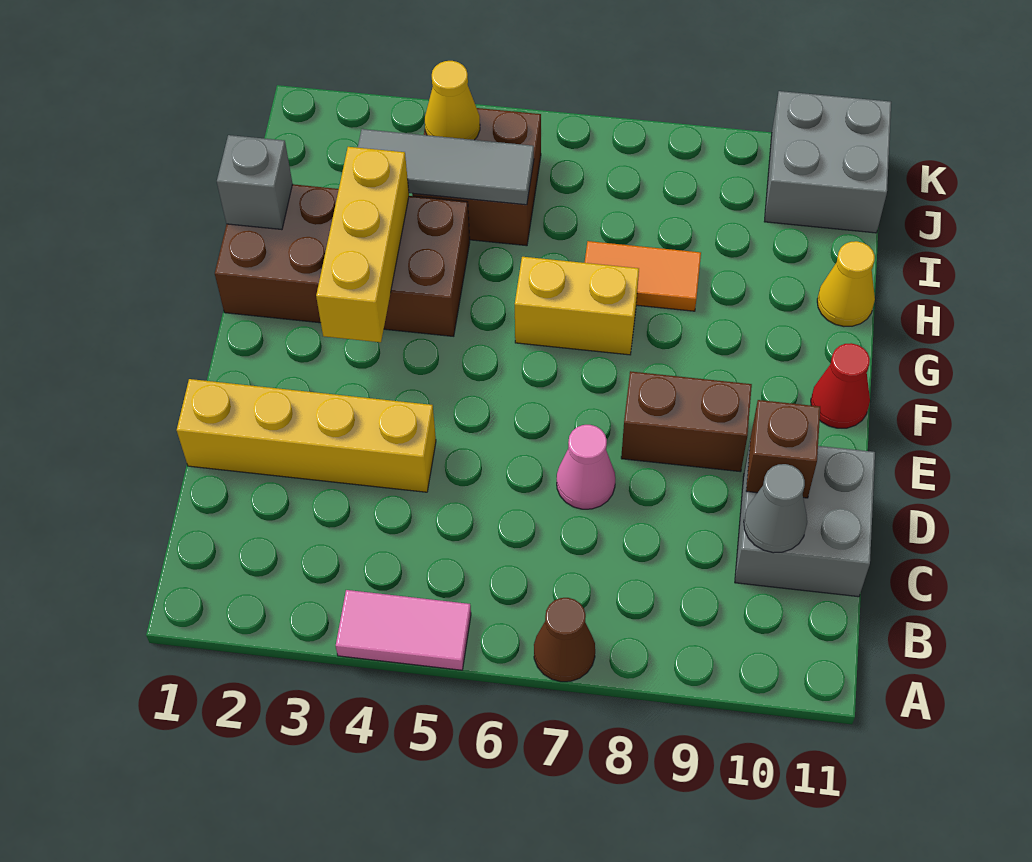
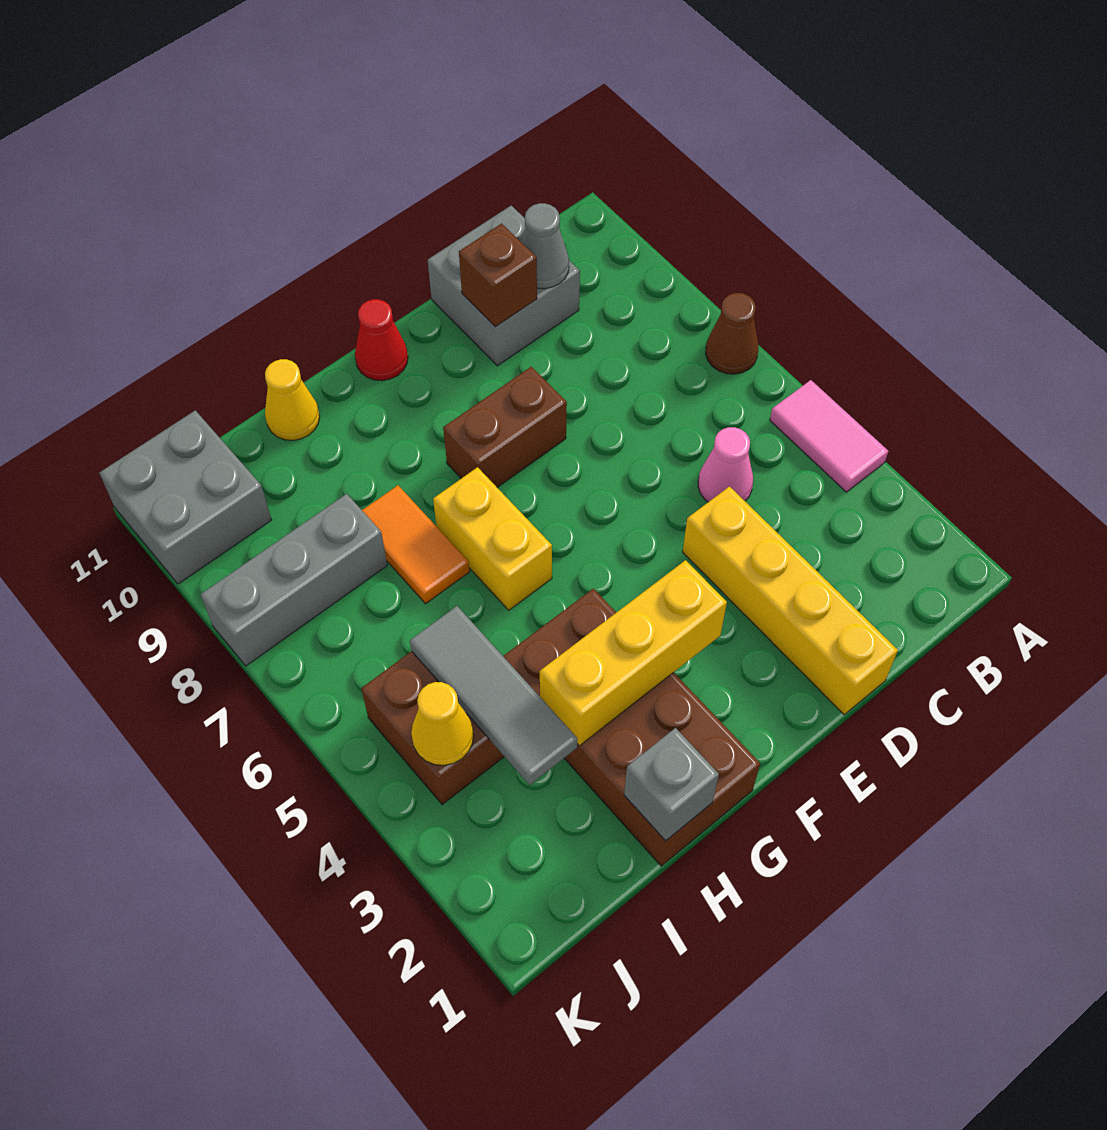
pink cone D7 level 1 -> pink cone C5 level 1
brown brick E8:E9 level 1 -> brown brick E8:F8 level 1
none -> grey brick I8:K8 level 1

